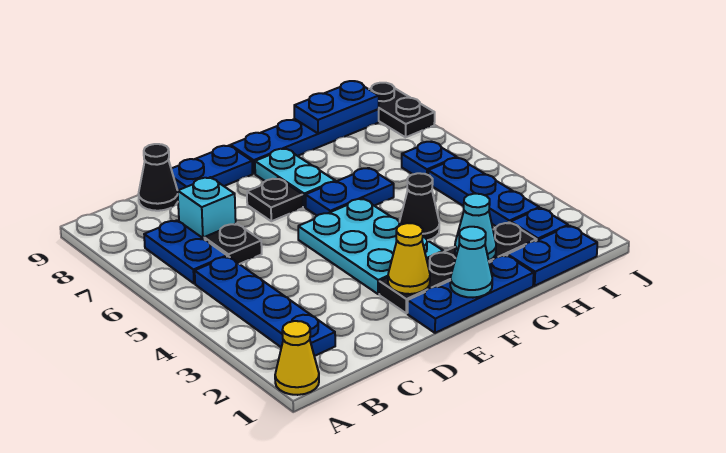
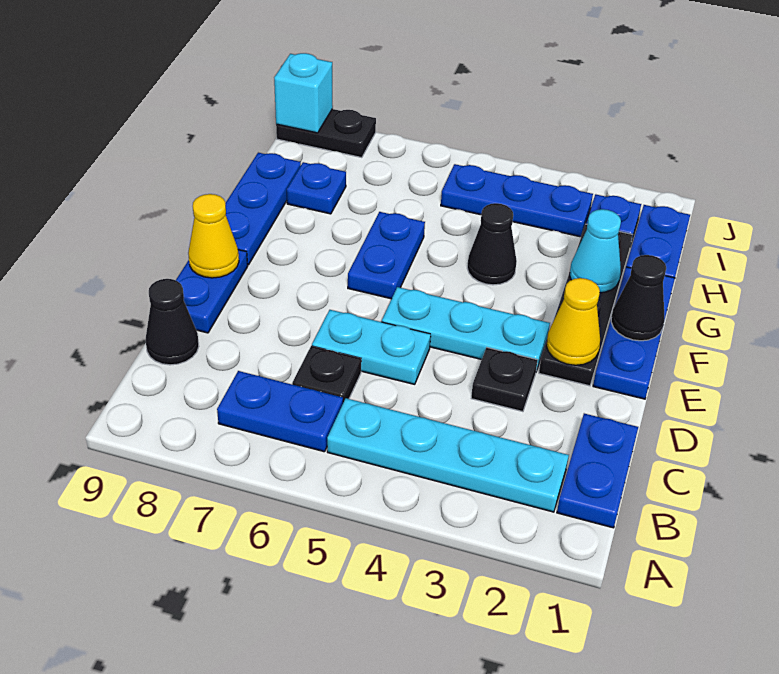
yellow cone A1 level 1 -> yellow cone E9 level 2
blue plate B2:B5 level 1 -> cyan plate B2:B5 level 1
cyan brick C7 level 1 -> cyan brick J9 level 2
cyan plate E3:F5 level 1 -> cyan plate E3:E5 level 1
black plate E7 level 1 -> black plate D3 level 1
cyan cone F1 level 2 -> black cone F1 level 2
cyan plate F7:F8 level 1 -> cyan plate D5:D6 level 1
blue plate F9:I9 level 1 -> blue plate F9:H9 level 1
blue plate H9:I9 level 2 -> blue plate B1:C1 level 1
blue plate I6 level 1 -> blue plate H8 level 1

